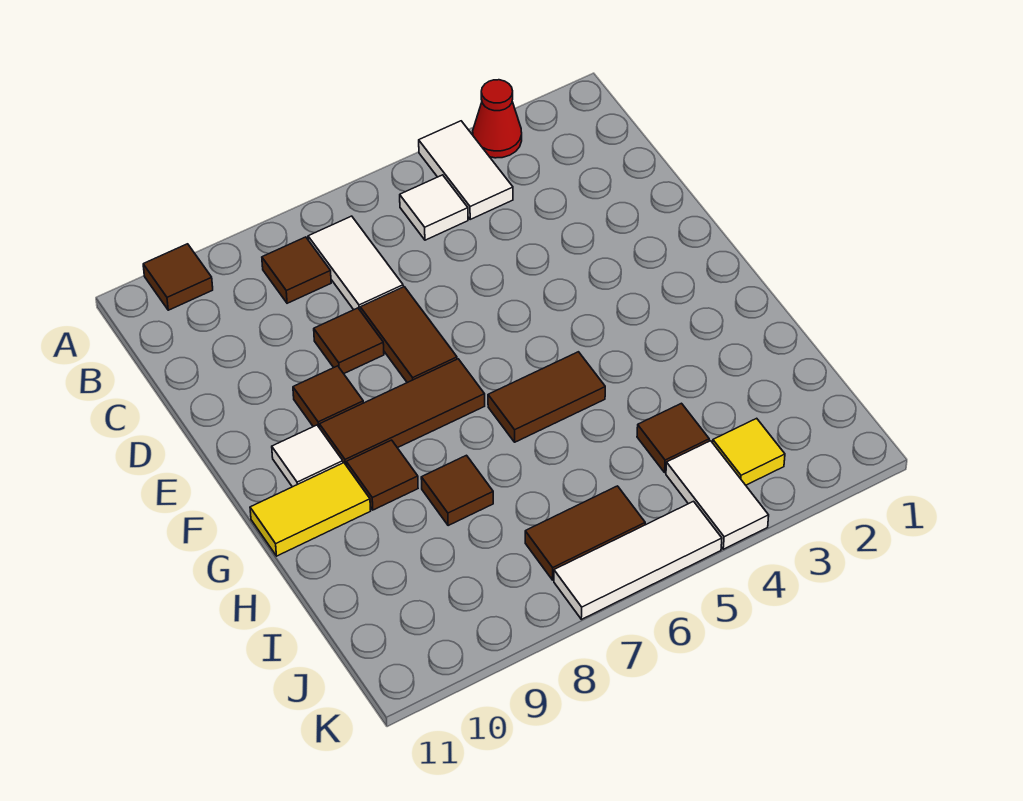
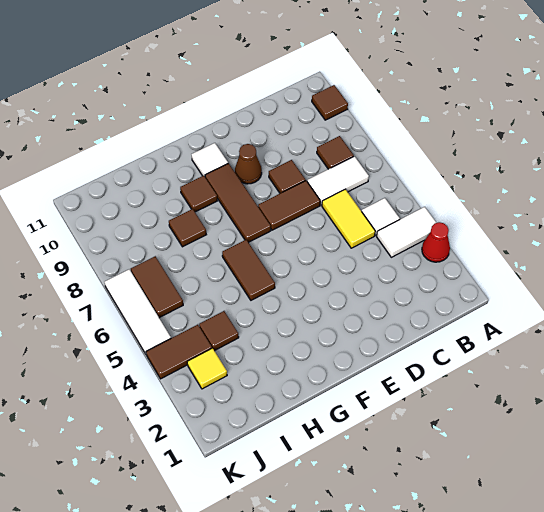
brown tile E9 level 1 -> brown cone E9 level 1
yellow tile G10:G11 level 1 -> yellow tile C5:C6 level 1
white tile J4:K4 level 1 -> brown tile J4:K4 level 1

